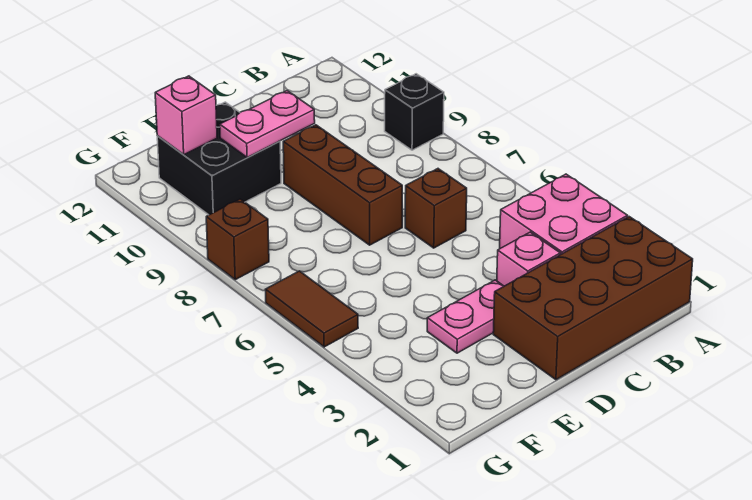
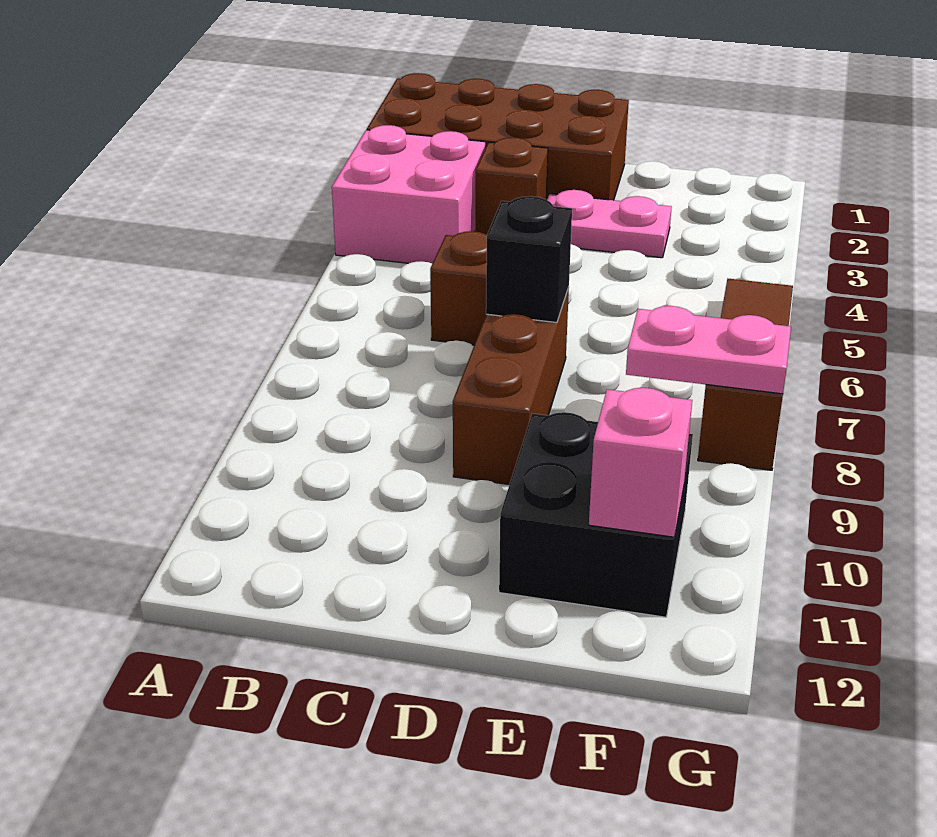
black brick A9 level 1 -> black brick D7 level 2
pink brick C3 level 1 -> brown brick C3 level 1
pink plate D10:E10 level 2 -> pink plate F8:G8 level 2

